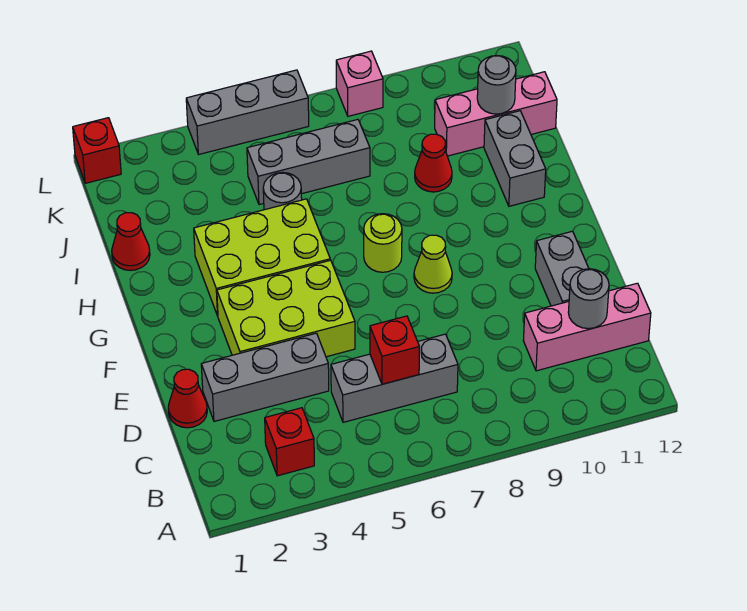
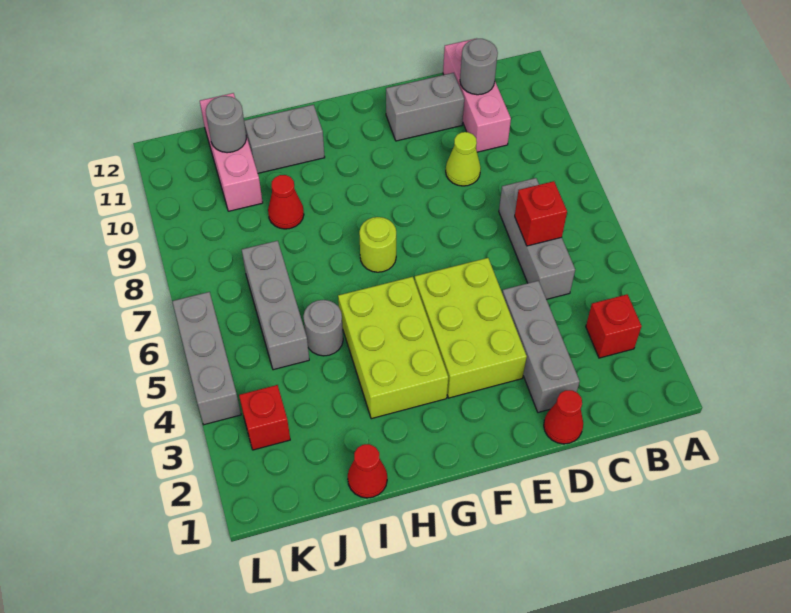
lime cone F8 level 1 -> lime cone D9 level 1
red brick L1 level 1 -> red brick K3 level 1
pink brick L8 level 1 -> none

